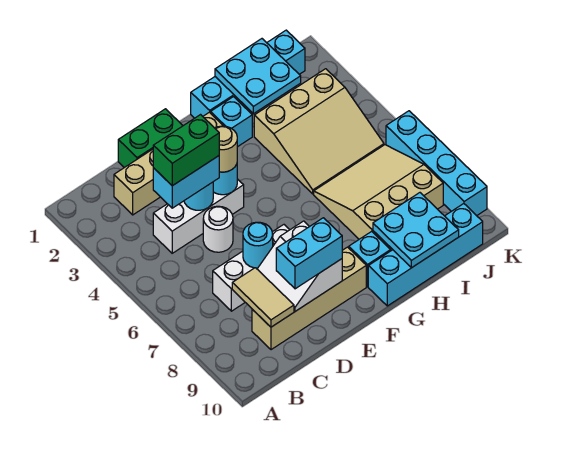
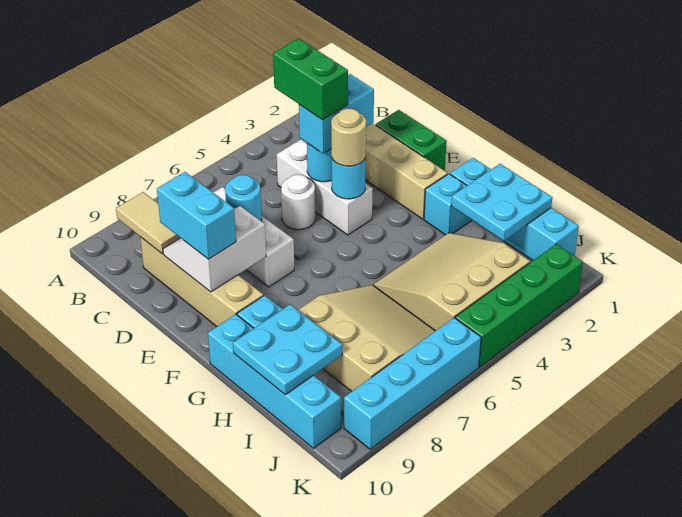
cyan brick C4:D4 level 3 -> cyan brick D3:D4 level 3
tan tile C8:C9 level 2 -> tan tile B9:C9 level 2
tan slope H3:J5 level 1 top 3 -> tan slope H3:J5 level 1 top J
none -> green brick K2:K5 level 1

